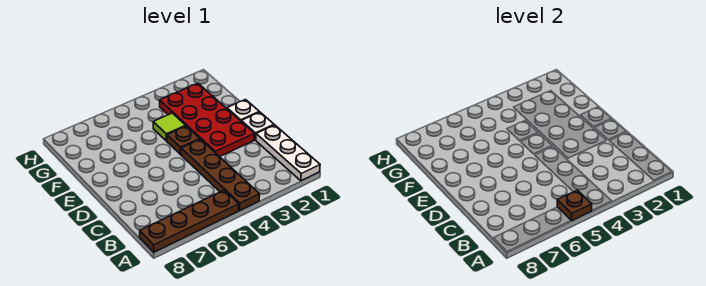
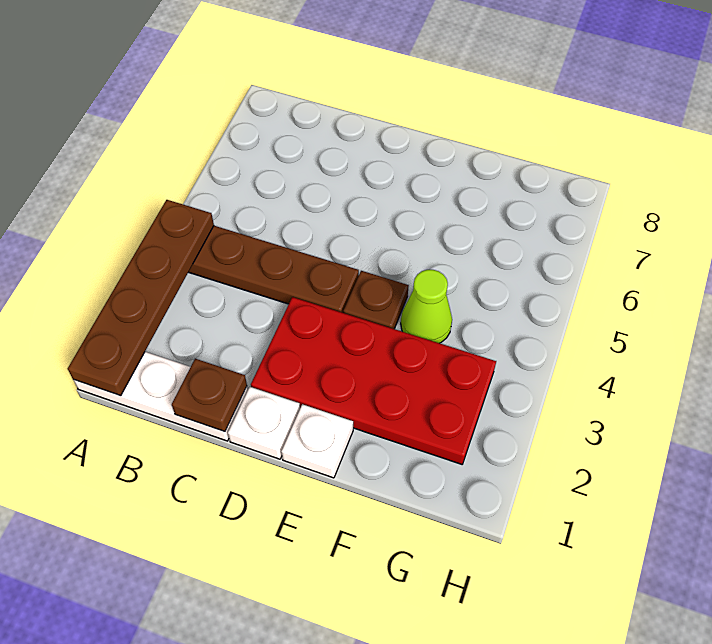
brown plate A5:A8 level 1 -> brown plate A1:A4 level 2
brown plate A5 level 2 -> brown plate C1 level 2
lime tile F4 level 1 -> lime cone F4 level 1

